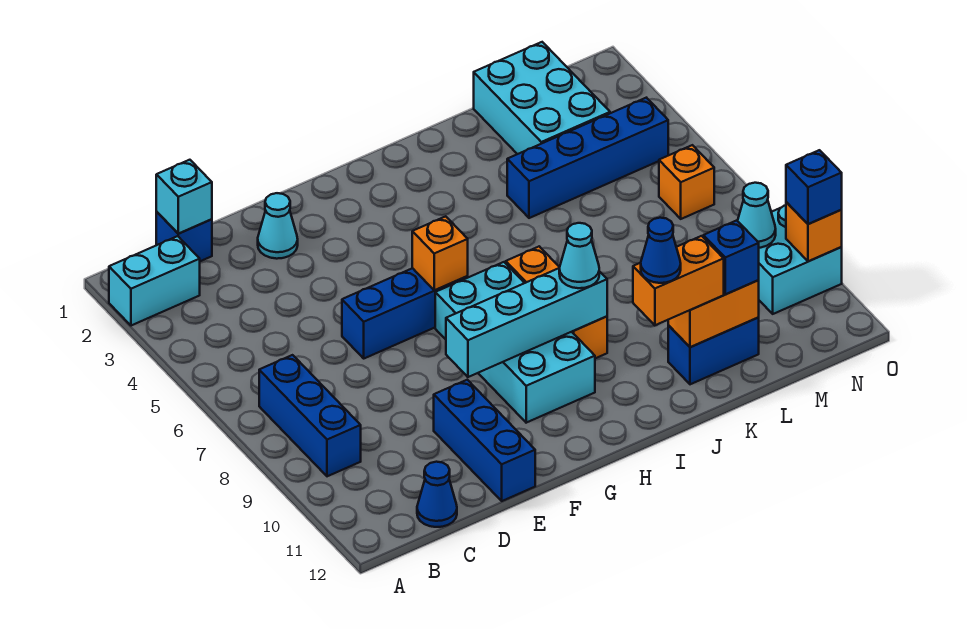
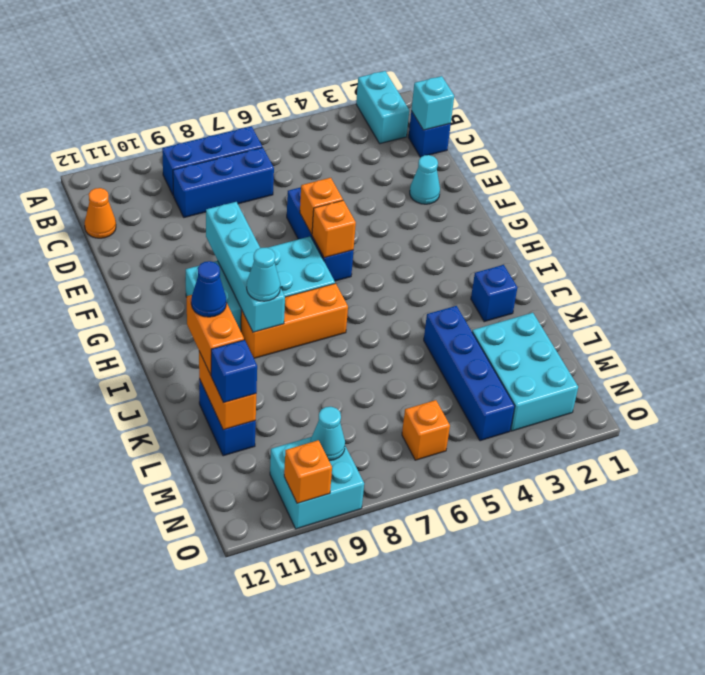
blue cone C12 level 1 -> orange cone C12 level 1
blue brick E10:E12 level 1 -> blue brick C7:C9 level 1
none -> orange brick F6 level 2
cyan brick L1:M3 level 1 -> cyan brick L2:N3 level 1
blue brick O10 level 3 -> blue brick J2 level 1

